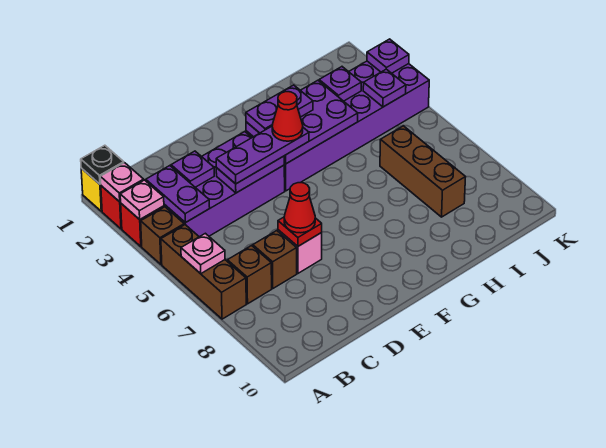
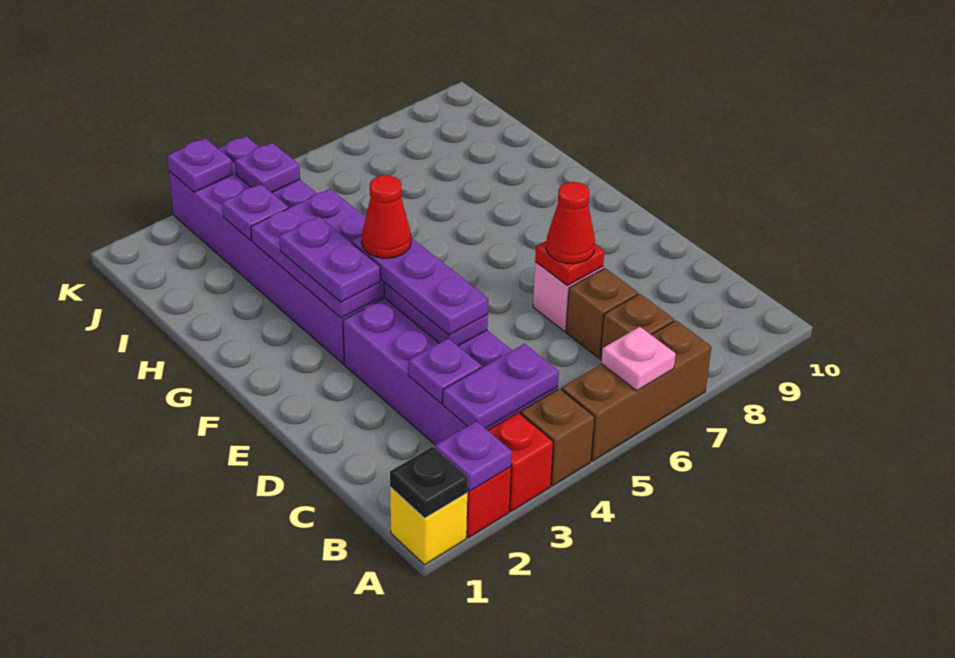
pink plate A2 level 2 -> purple plate A2 level 2
pink plate A3 level 2 -> none
brown brick I6:I8 level 1 -> none

